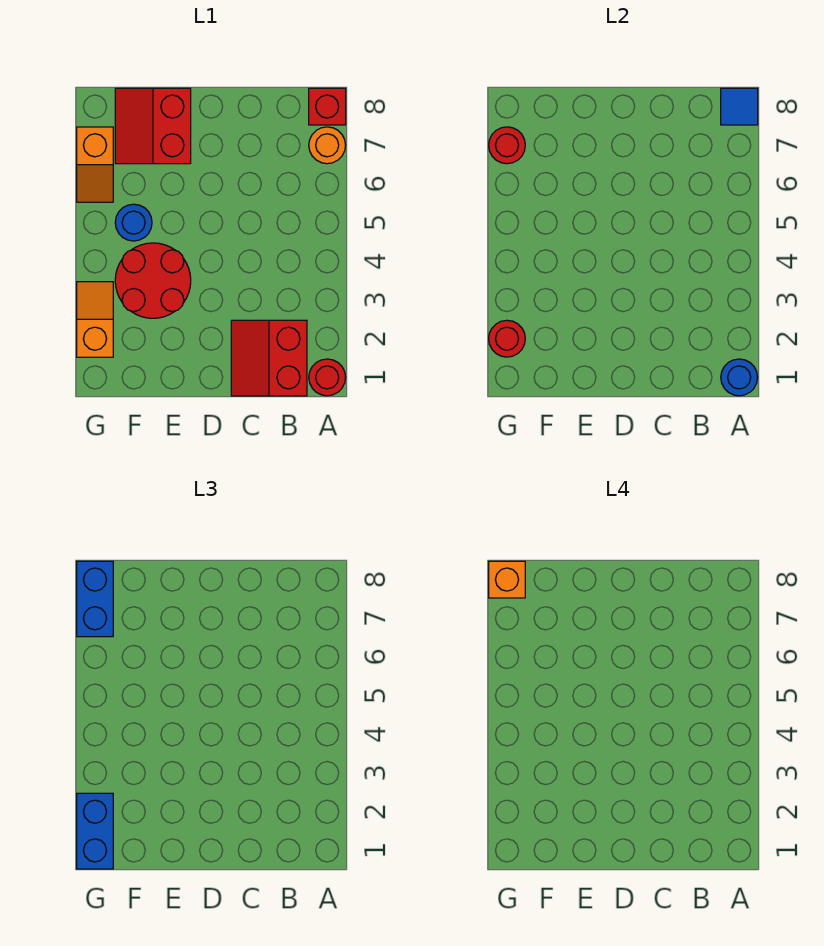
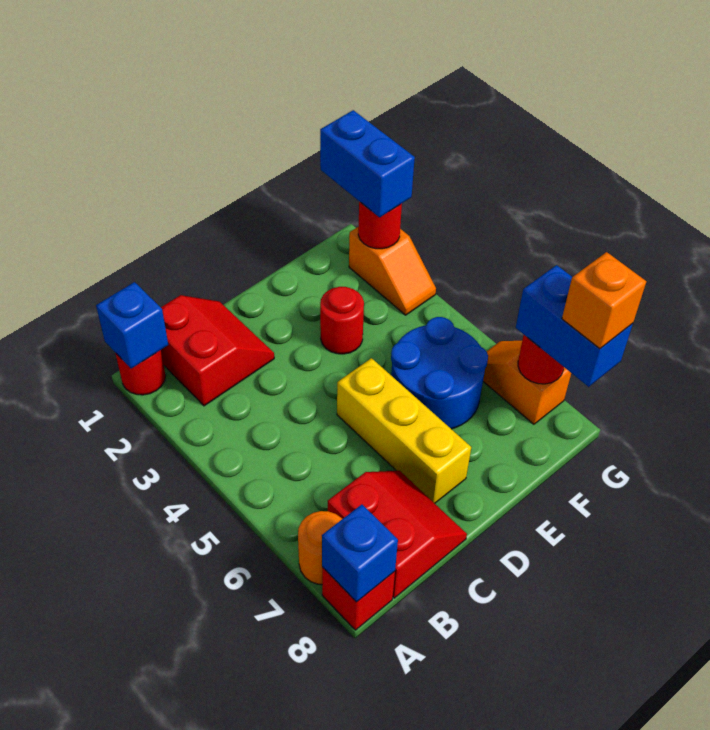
blue round brick A1 level 2 -> blue brick A1 level 2
blue tile A8 level 2 -> blue brick A8 level 2
none -> yellow brick D5:D7 level 1
red round brick E3:F4 level 1 -> red round brick E3 level 1
red slope E7:F8 level 1 top E -> red slope B7:C8 level 1 top B
blue round brick F5 level 1 -> blue round brick E5:F6 level 1

